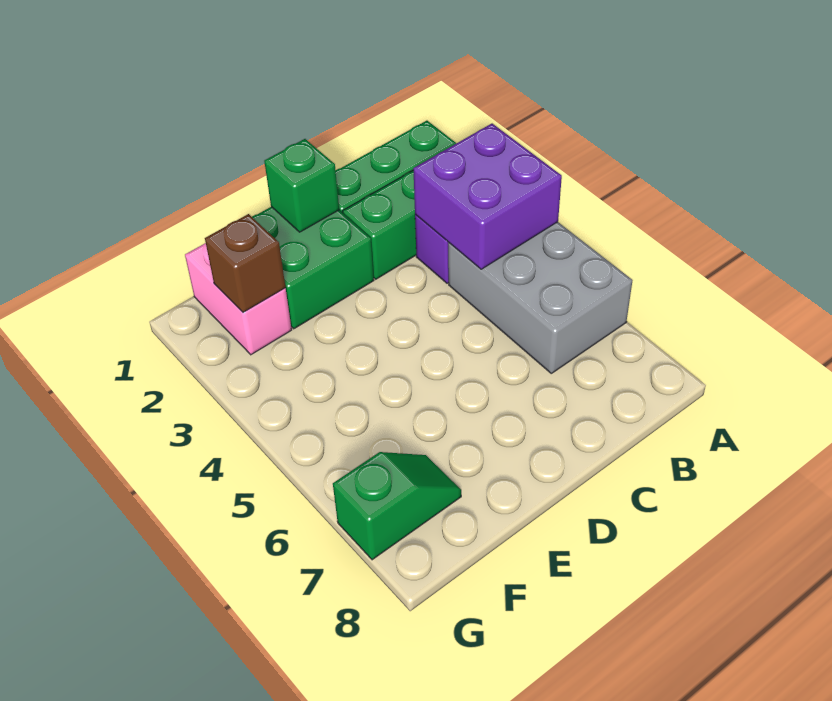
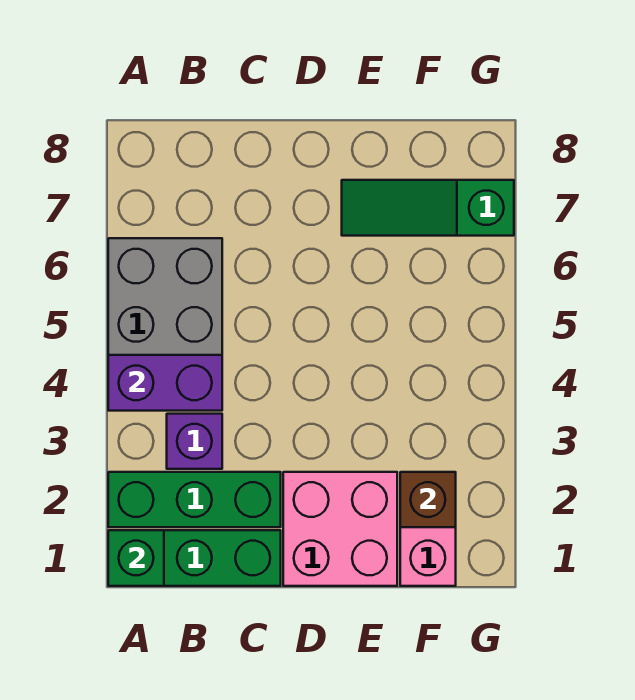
purple brick A3:B4 level 2 -> purple brick A4:B4 level 2
green brick D1:E2 level 1 -> pink brick D1:E2 level 1
green brick D1 level 2 -> green brick A1 level 2
green slope F7:G7 level 1 top G -> green slope E7:G7 level 1 top G

